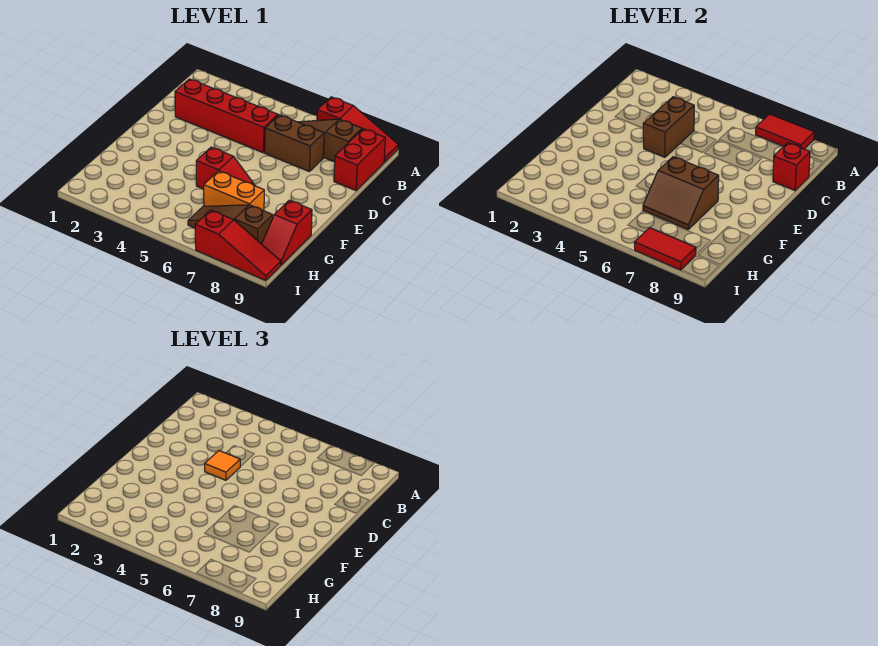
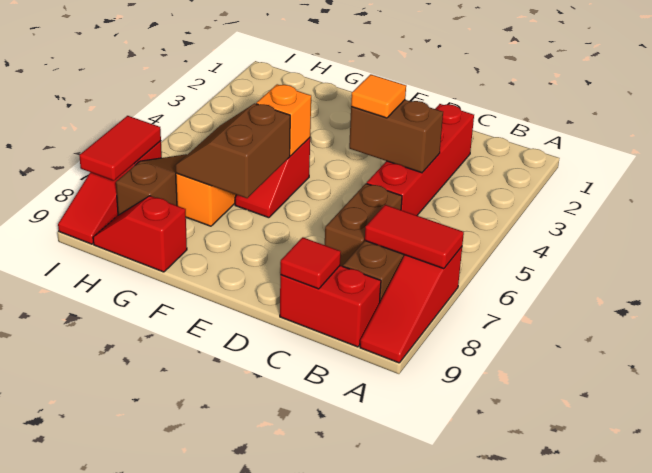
red tile A7:A8 level 2 -> red tile A7:B7 level 2
red brick C9 level 2 -> red tile C9 level 2
none -> orange brick F5 level 2

